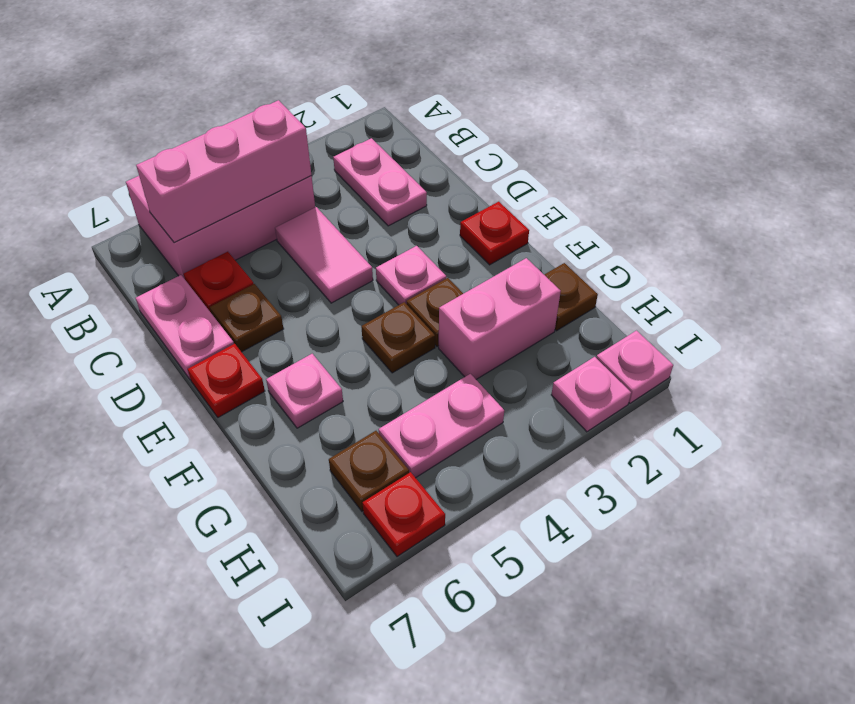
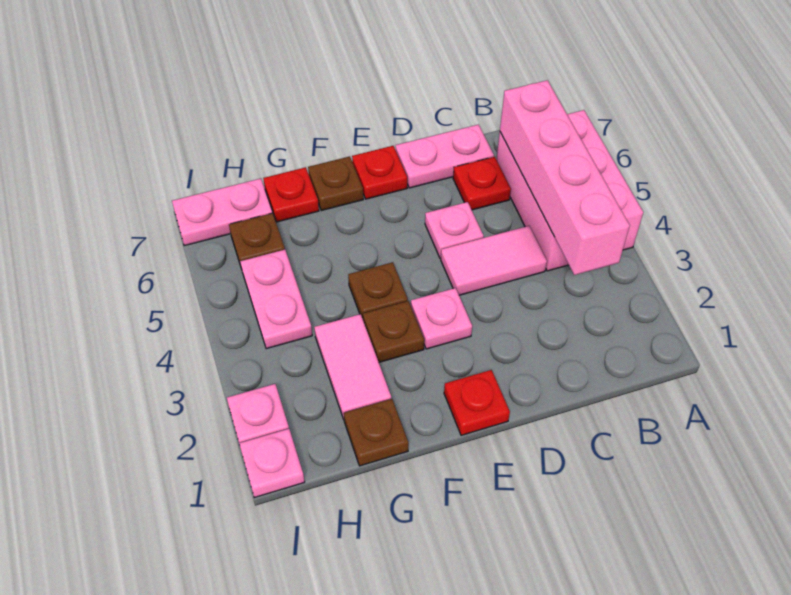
pink plate B2:C2 level 1 -> pink plate H7:I7 level 1
pink brick B4:B6 level 2 -> pink brick B3:B6 level 2
brown plate D6 level 1 -> brown plate F7 level 1
pink plate F6 level 1 -> pink plate D5 level 1
pink brick G2:G3 level 1 -> pink tile G2:G3 level 1
red plate I6 level 1 -> red plate G7 level 1

